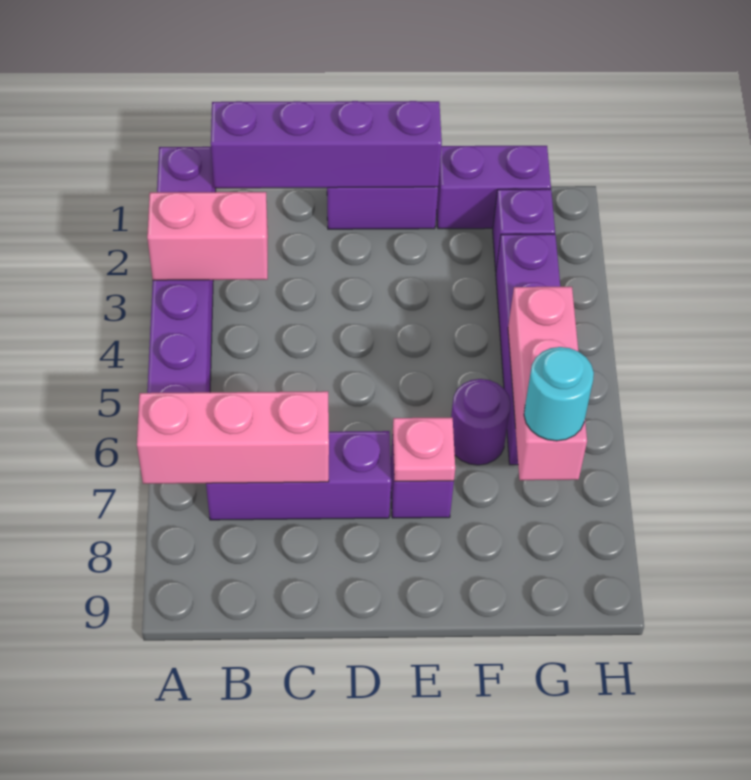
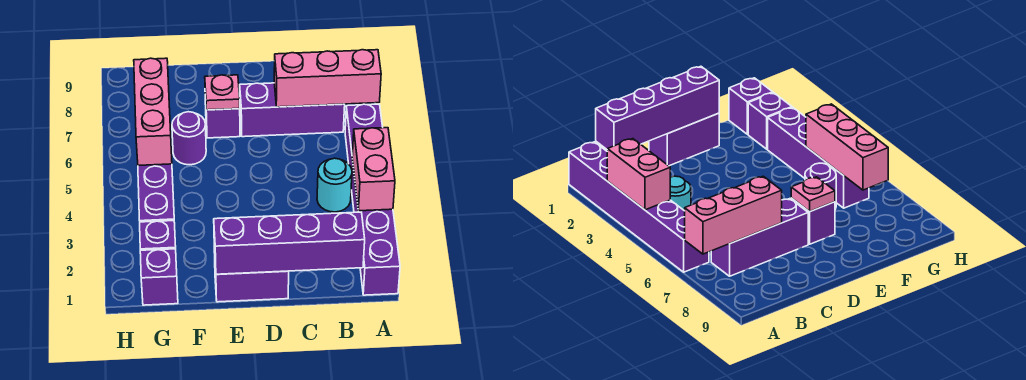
pink brick A3:B3 level 2 -> pink brick A3:A4 level 2
purple brick F1:G1 level 1 -> purple brick G1 level 1
cyan round brick G7 level 3 -> cyan round brick B4 level 1

